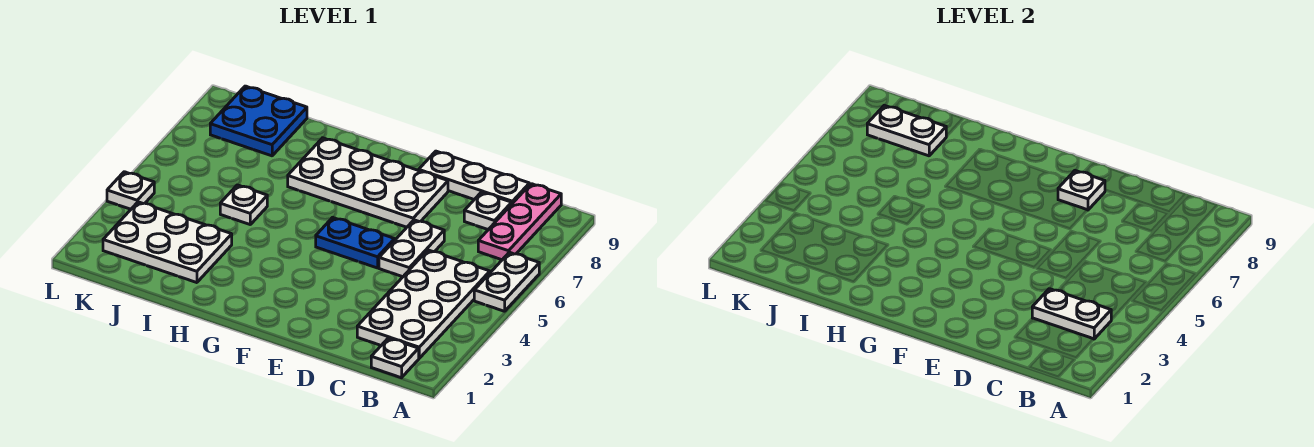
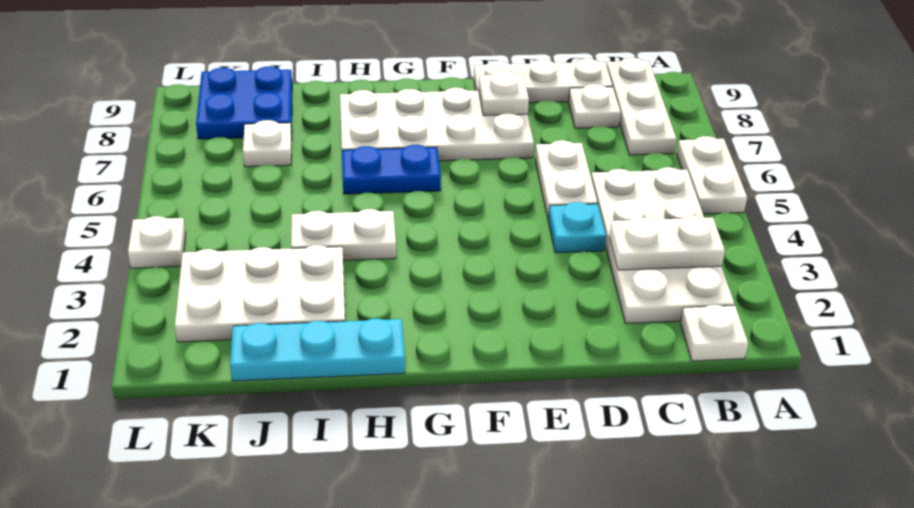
pink plate B7:B9 level 1 -> white plate B7:B9 level 1
none -> cyan plate D4 level 1
blue plate E5:F5 level 1 -> blue plate G6:H6 level 1
none -> cyan plate H1:J1 level 1
white plate I5 level 1 -> white plate J7 level 1
white plate J8:K8 level 2 -> white plate H4:I4 level 1

